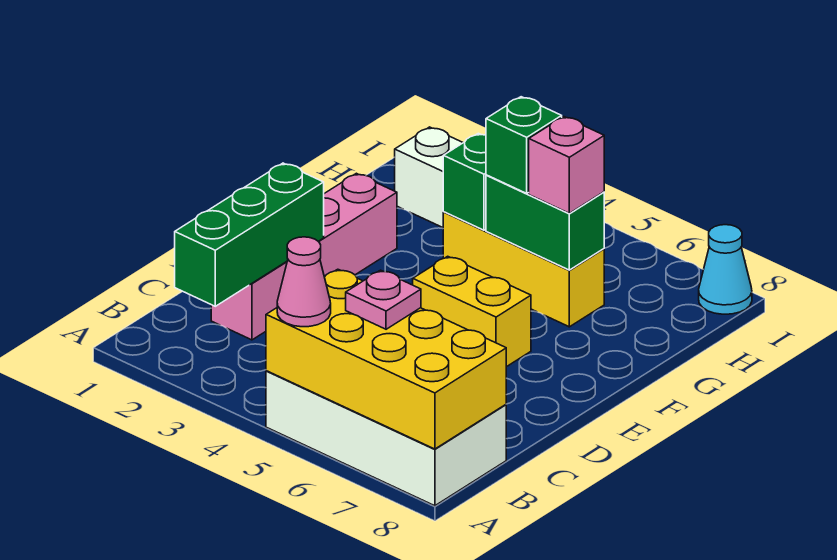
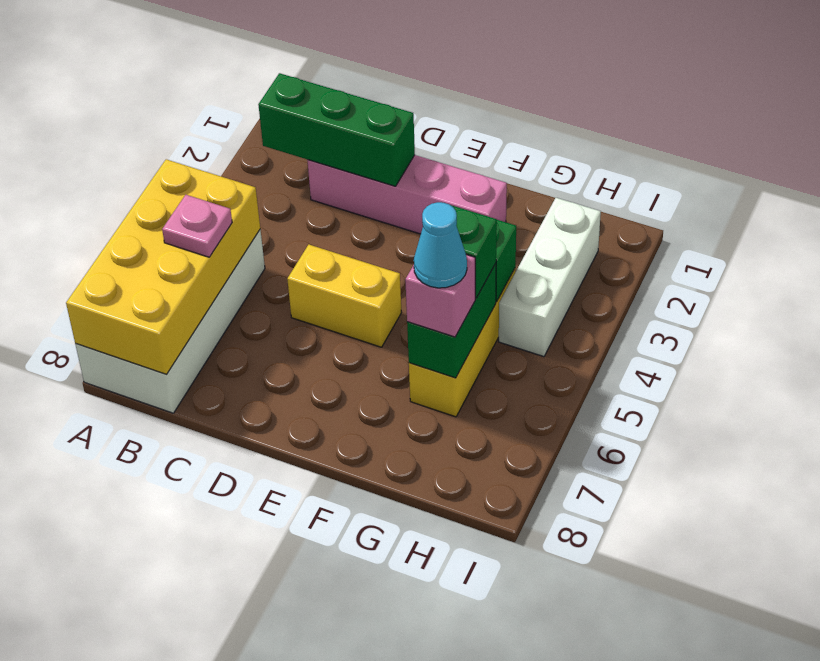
pink cone A5 level 3 -> none
yellow brick E5:E6 level 1 -> yellow brick D5:E5 level 1
cyan cone I8 level 1 -> cyan cone G6 level 4

